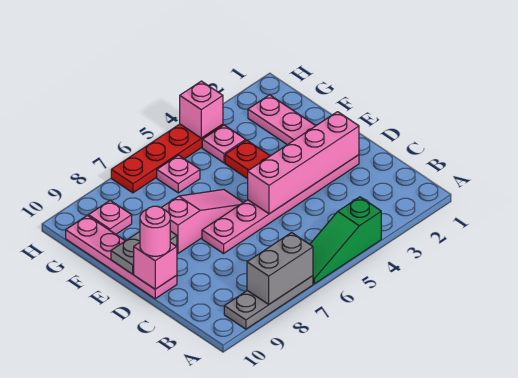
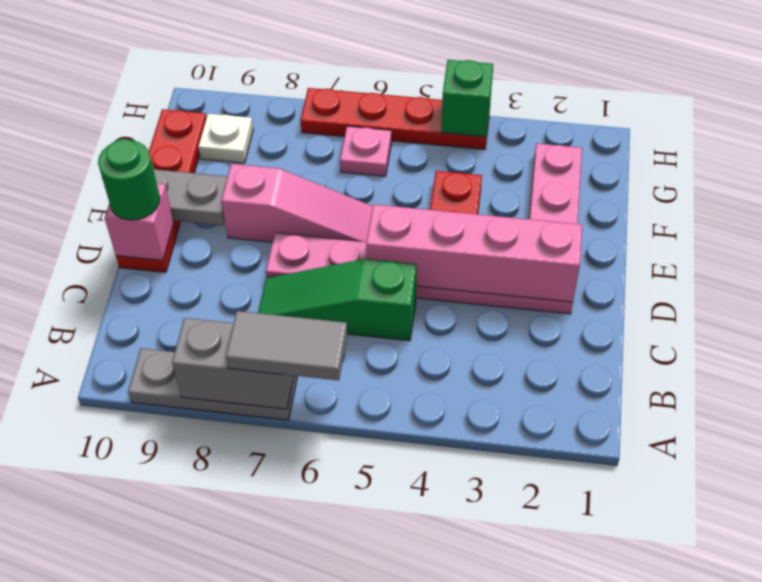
green slope A4:A6 level 1 top 4 -> green slope C5:C7 level 1 top 5
none -> grey tile A6:A7 level 3
pink plate D10:G10 level 1 -> red plate D10:G10 level 1
pink round brick D10 level 3 -> green round brick D10 level 3
pink plate G4 level 1 -> none
pink plate G9 level 1 -> white plate G9 level 1
pink brick H4 level 2 -> green brick H4 level 2

